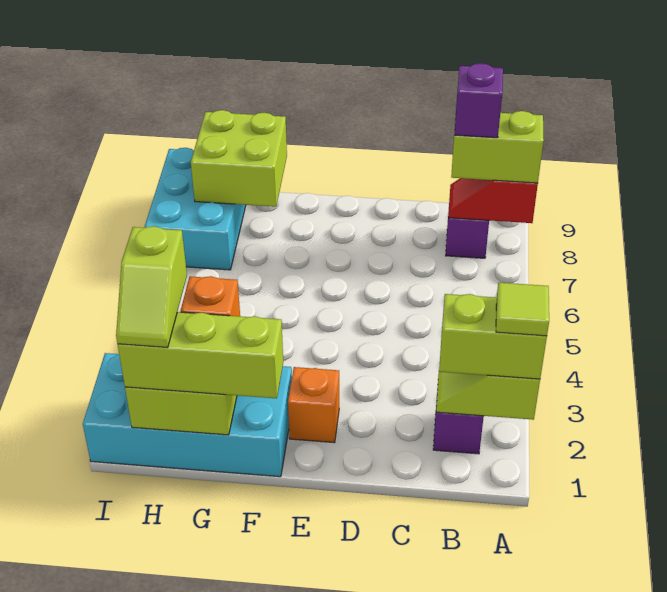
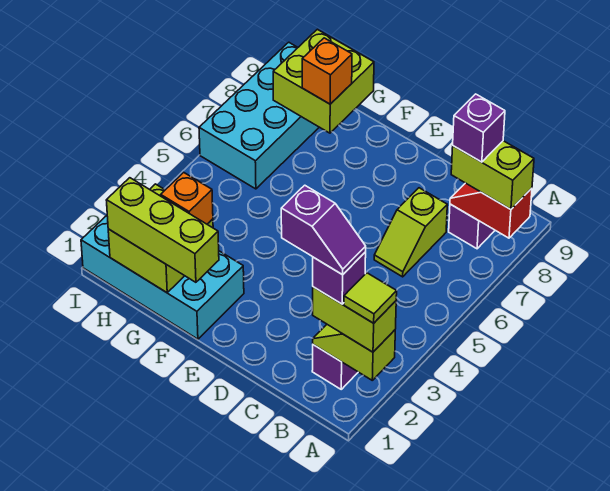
none -> purple brick B2 level 4
none -> purple slope B2:C2 level 5 top C
orange brick E2 level 1 -> orange brick G8 level 3
lime slope H1:H2 level 4 top 2 -> lime slope C6:C7 level 1 top 7
cyan brick H7:I9 level 1 -> cyan brick H6:I9 level 1

